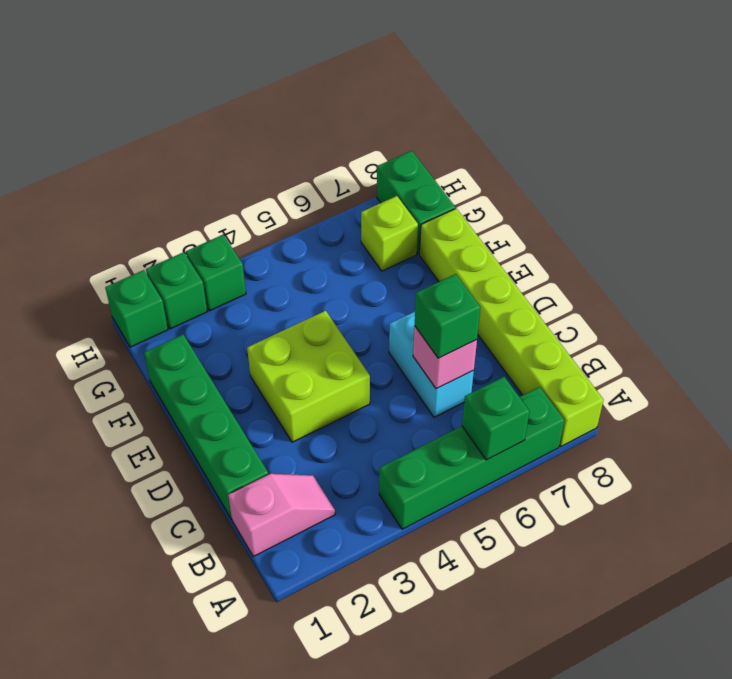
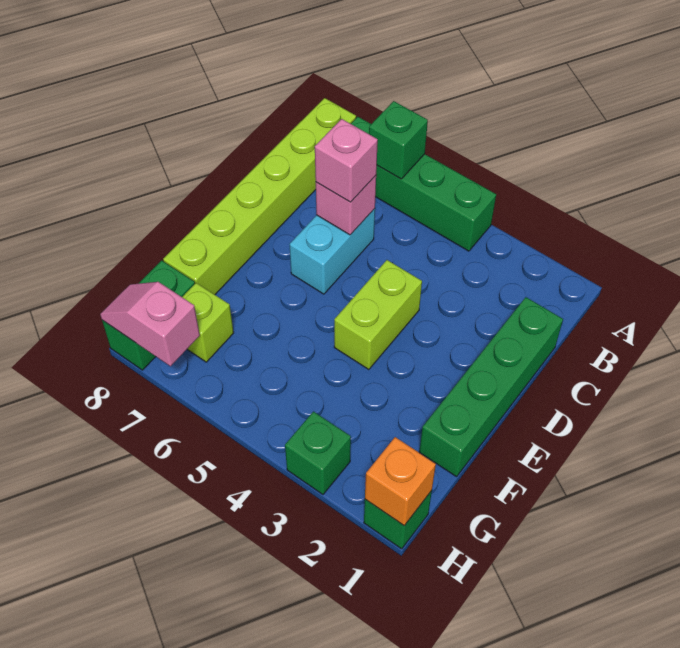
pink slope B1:B2 level 1 top 1 -> pink slope H7:H8 level 2 top 7
green brick C6 level 3 -> pink brick C6 level 3
lime brick D3:E4 level 1 -> lime brick D4:E4 level 1
none -> orange brick H1 level 2
green brick H2 level 1 -> none

